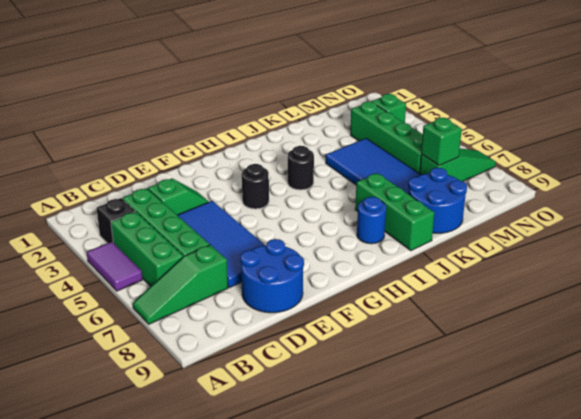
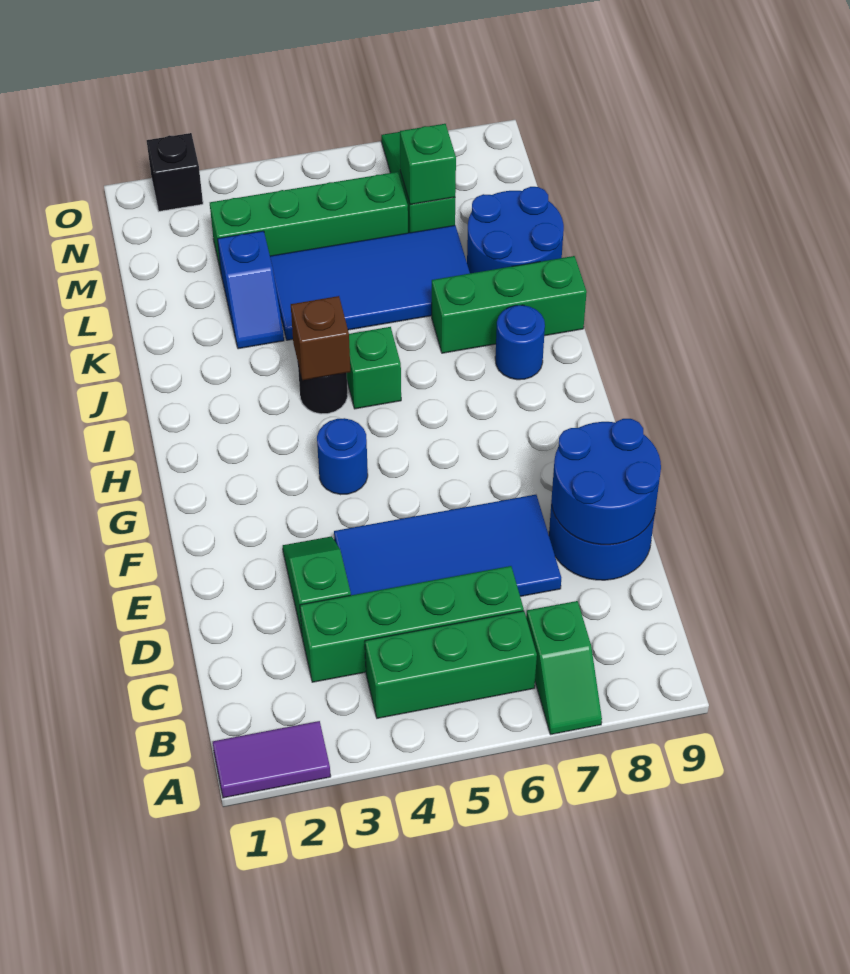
purple tile A4:A5 level 1 -> purple tile A1:A2 level 1
green slope A7:C7 level 1 top C -> green slope A7:B7 level 1 top B
black brick B3 level 1 -> black brick O2 level 1
none -> blue round brick D8:E9 level 2
black round brick G4 level 1 -> blue round brick G4 level 1
none -> brown brick I4 level 2
none -> blue slope K3:L3 level 1 top L
green brick N3 level 1 -> green brick I5 level 1

